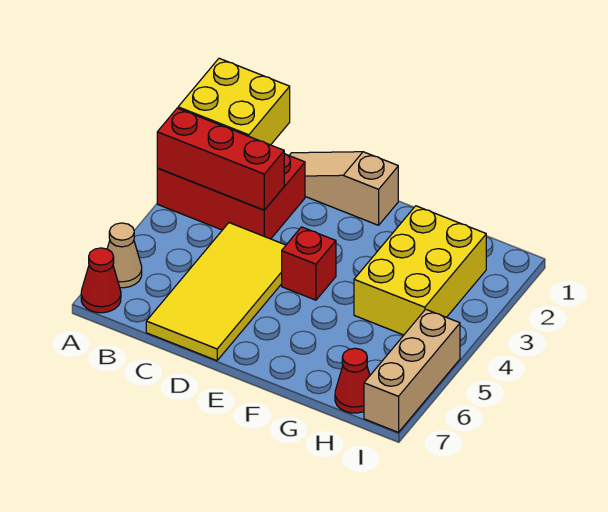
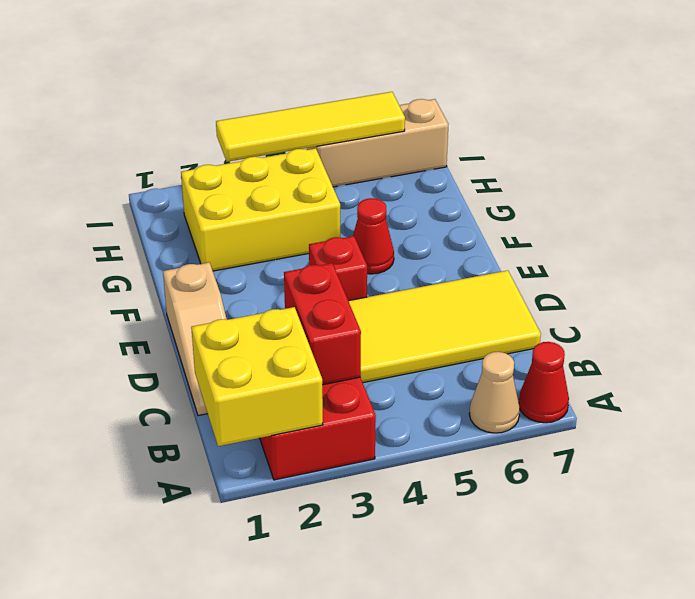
red brick A3:C3 level 2 -> red brick B3:C3 level 2
red cone H7 level 1 -> red cone F5 level 1
none -> yellow tile I3:I6 level 2

